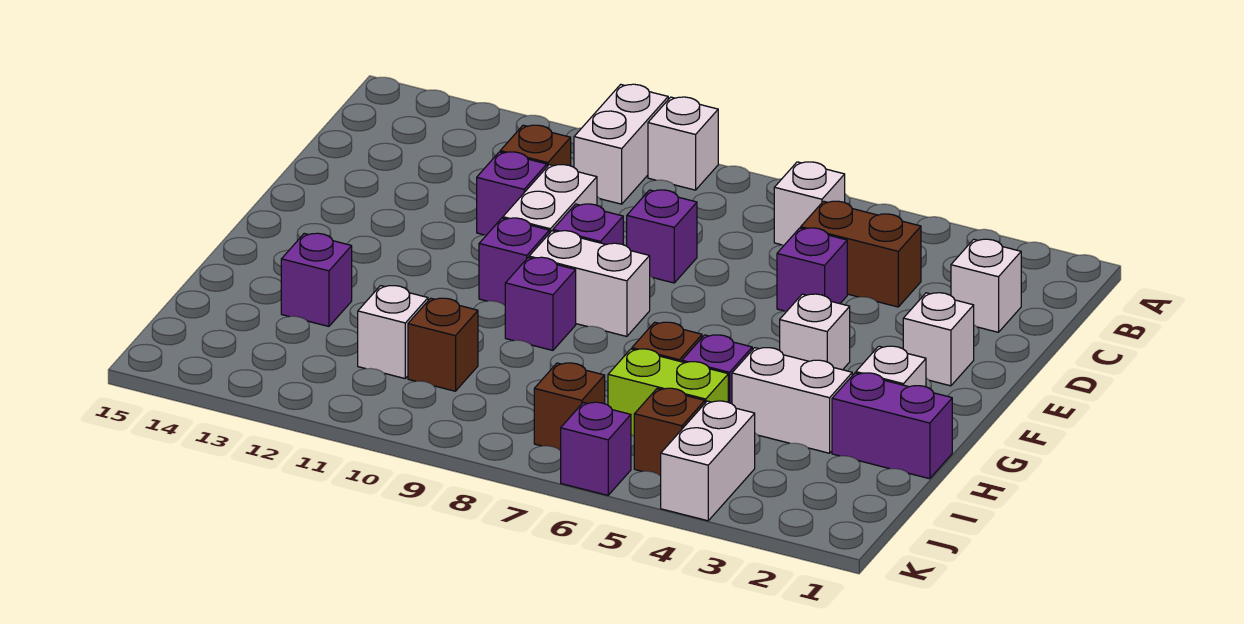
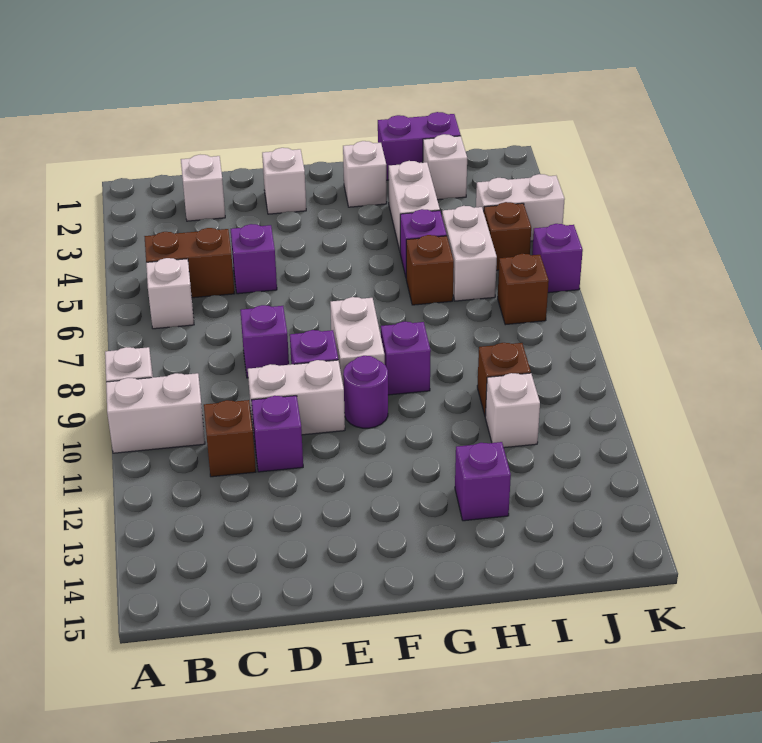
brown brick C4:C5 level 1 -> brown brick B5:C5 level 1
white brick F4 level 1 -> white brick I2 level 1
purple brick F10 level 1 -> purple round brick F10 level 1
purple brick H1:H2 level 1 -> purple brick H1:I1 level 1
lime brick I5:I6 level 1 -> white brick I5:I6 level 1

